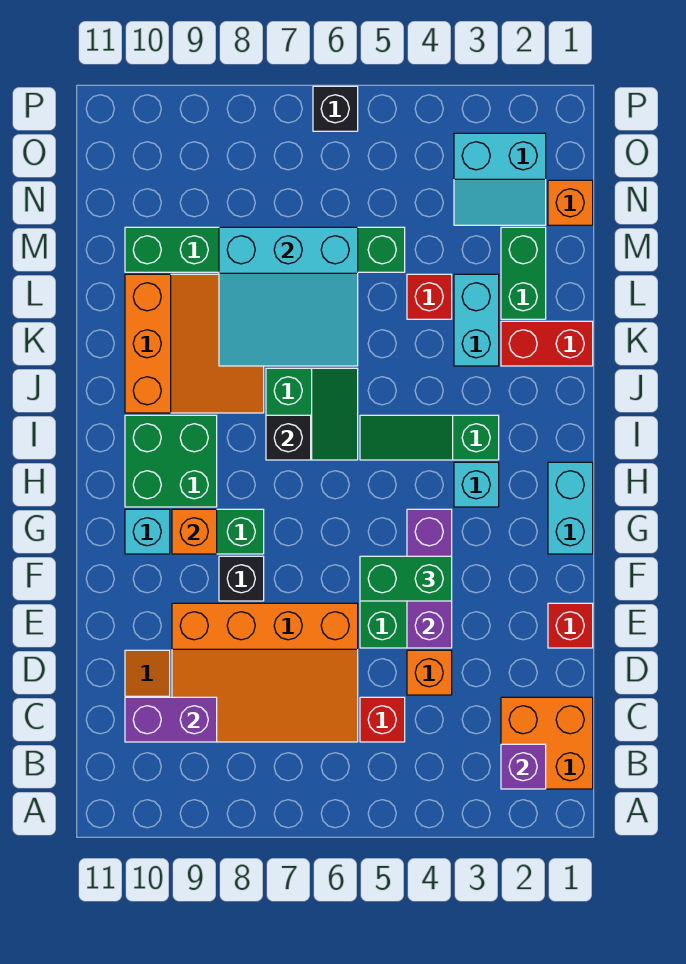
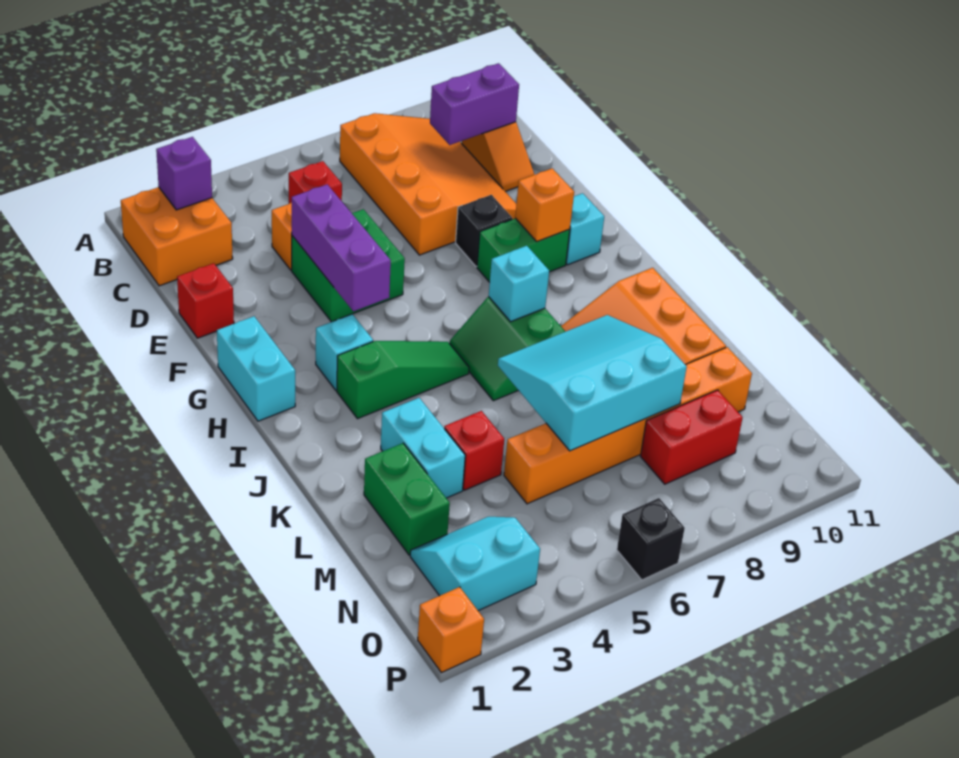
orange slope C6:E9 level 1 top E -> orange slope B7:E9 level 1 top 7
green brick F4:F5 level 3 -> none
green brick H9:I10 level 1 -> none
black brick I7 level 2 -> cyan brick I7 level 2
red brick K1:K2 level 1 -> red brick N8:N9 level 1
green brick M5:M10 level 1 -> orange brick M5:M10 level 1
orange brick N1 level 1 -> orange brick P1 level 1

